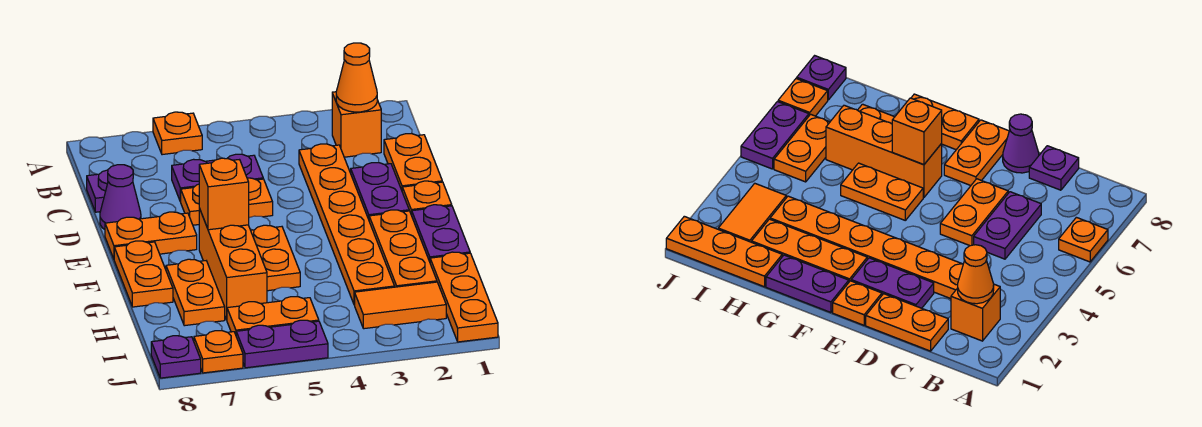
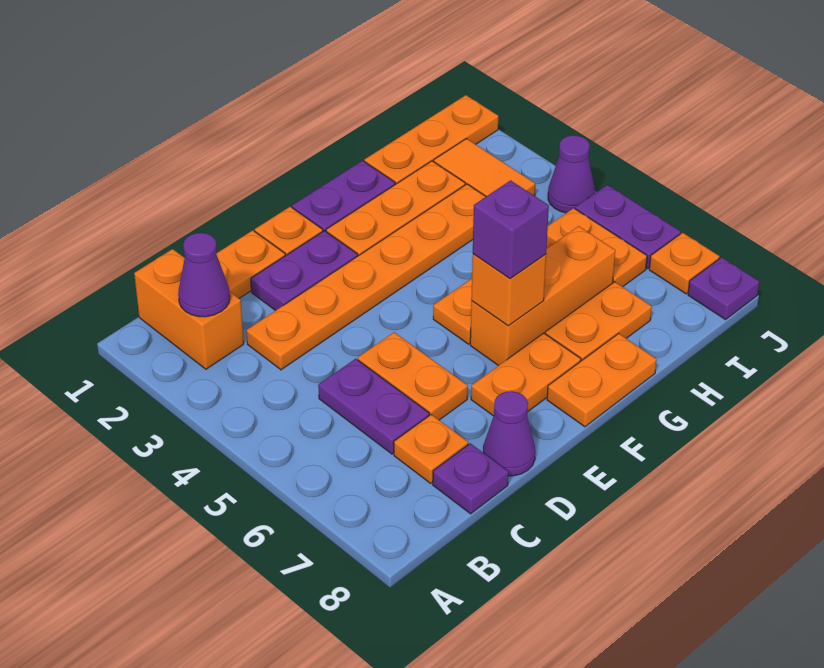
orange plate A6 level 1 -> orange plate C7 level 1
orange brick B2 level 1 -> orange brick B1:B2 level 1
orange cone B2 level 2 -> purple cone B2 level 2
orange plate E7:E8 level 1 -> orange plate E7:F7 level 1
none -> purple brick F6 level 3
none -> purple cone J4 level 1

